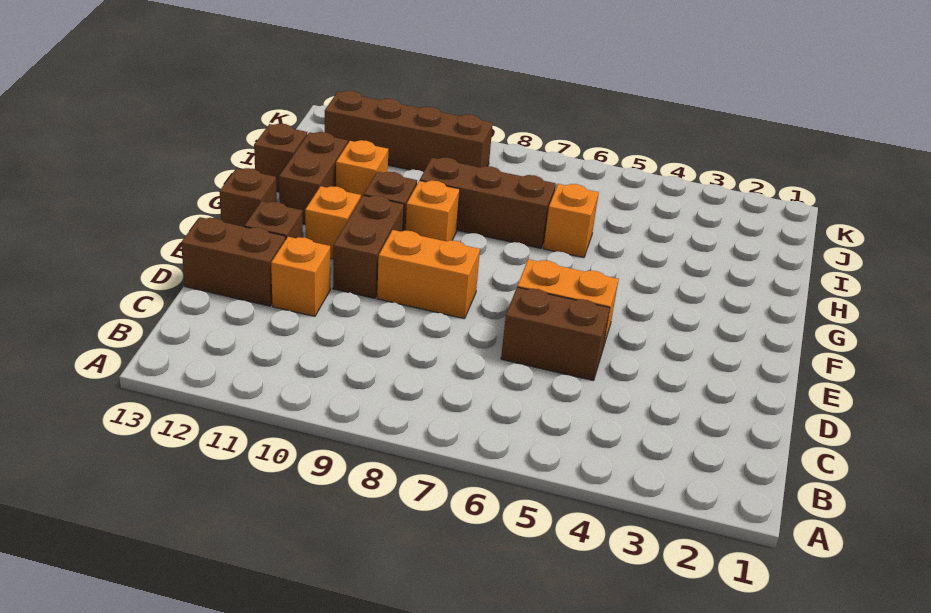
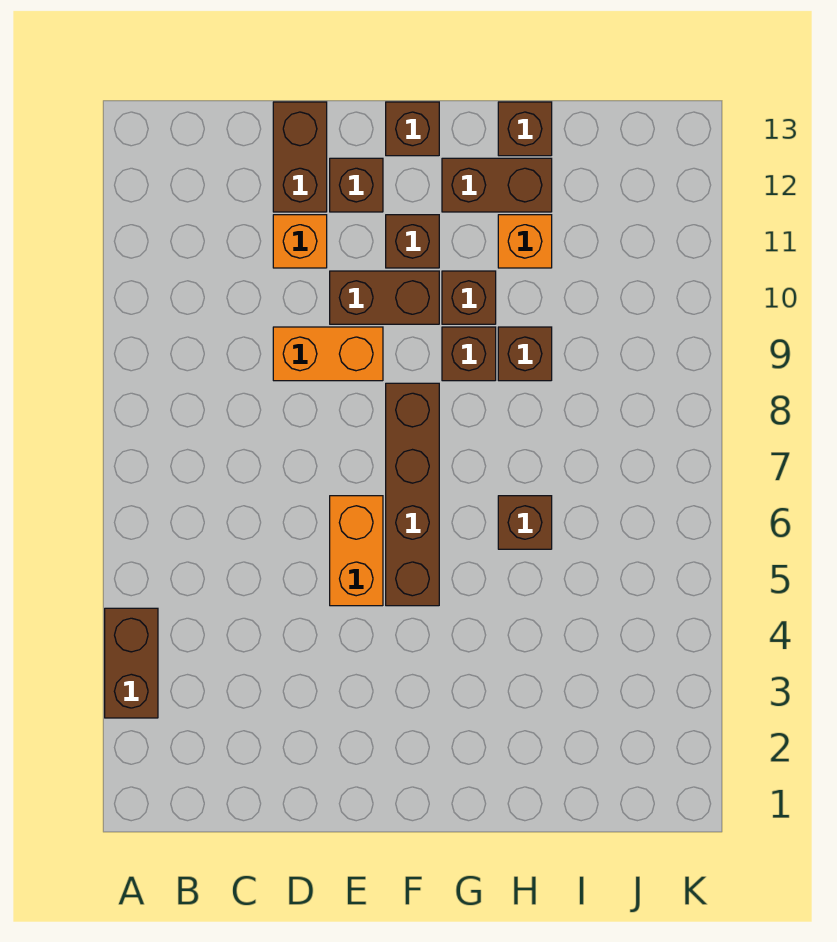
brown brick D5:D6 level 1 -> brown brick A3:A4 level 1
orange brick E8:E9 level 1 -> orange brick D9:E9 level 1
orange brick F11 level 1 -> brown brick F11 level 1
orange brick G9 level 1 -> brown brick G9 level 1
orange brick H6 level 1 -> brown brick H6 level 1
brown brick H7:H9 level 1 -> brown brick H9 level 1
brown brick J9:J12 level 1 -> brown brick F5:F8 level 1

